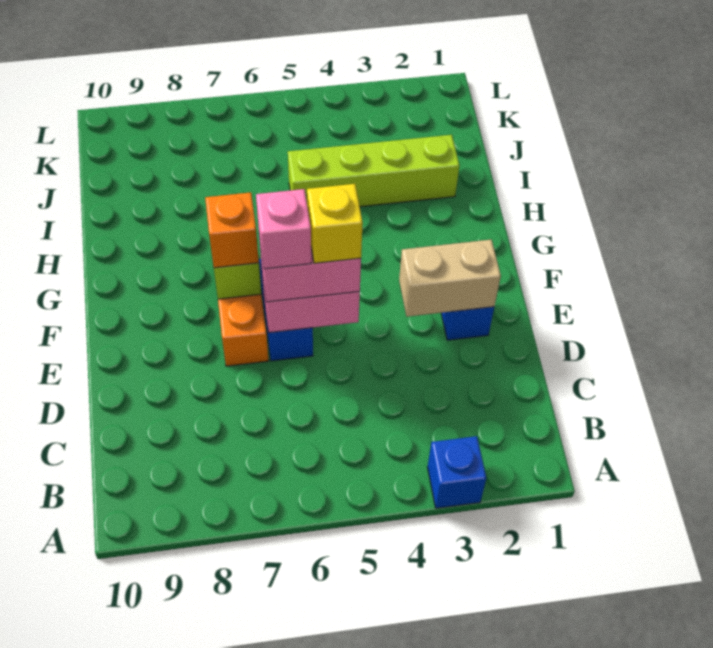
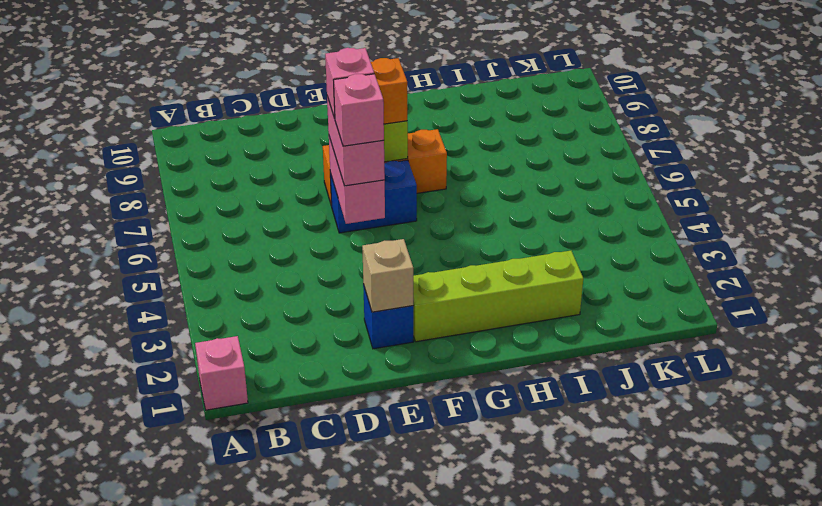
none -> pink brick A1 level 1
blue brick A3 level 1 -> none
tan brick E2:E3 level 2 -> tan brick E2 level 2
yellow brick E5 level 4 -> pink brick E5 level 4
lime brick I2:I5 level 1 -> lime brick F2:I2 level 1

